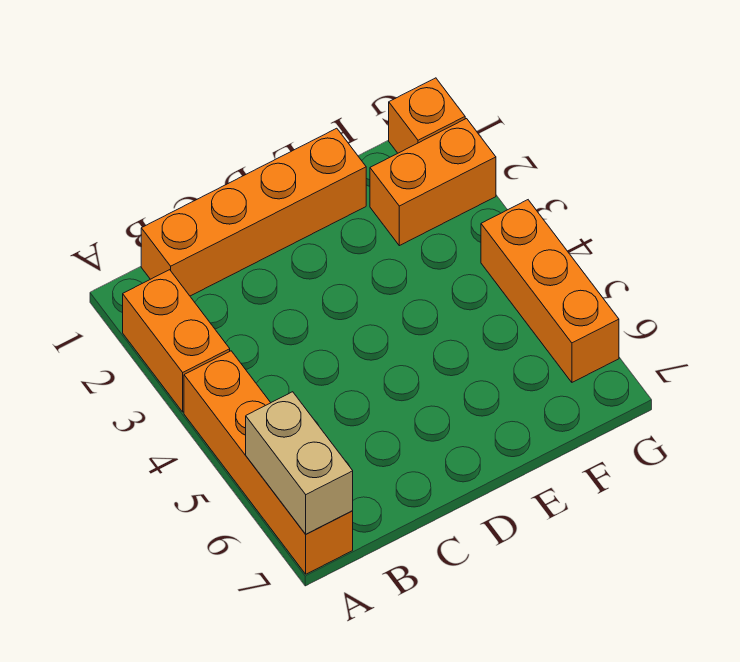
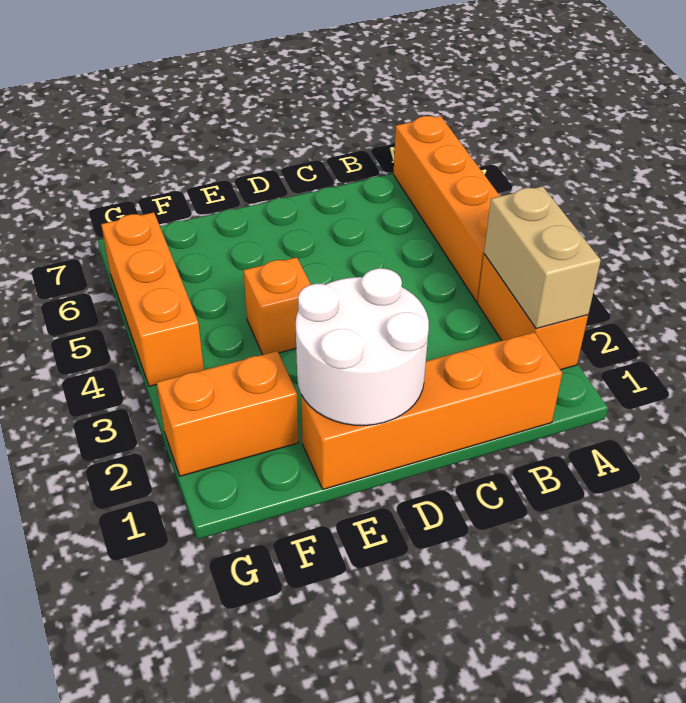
tan brick A6:A7 level 2 -> tan brick A2:A3 level 2
none -> white round brick D1:E2 level 2
orange brick G1 level 1 -> orange brick E4 level 1

